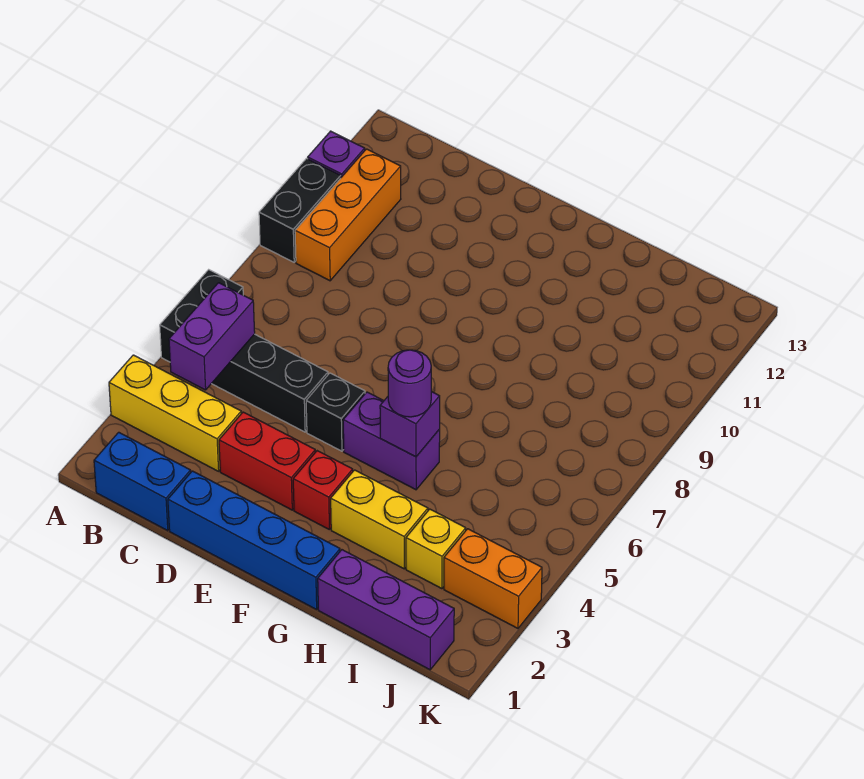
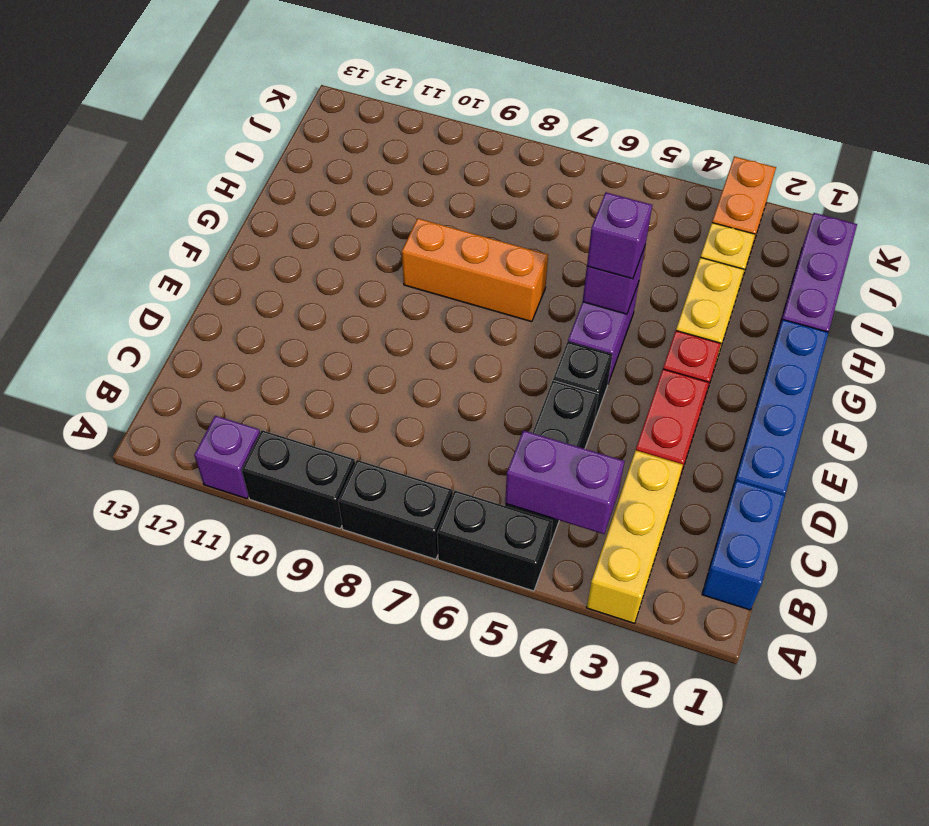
none -> black brick A7:A8 level 1
orange brick B9:B11 level 1 -> orange brick G7:G9 level 1
purple round brick G5 level 3 -> purple brick G5 level 3

